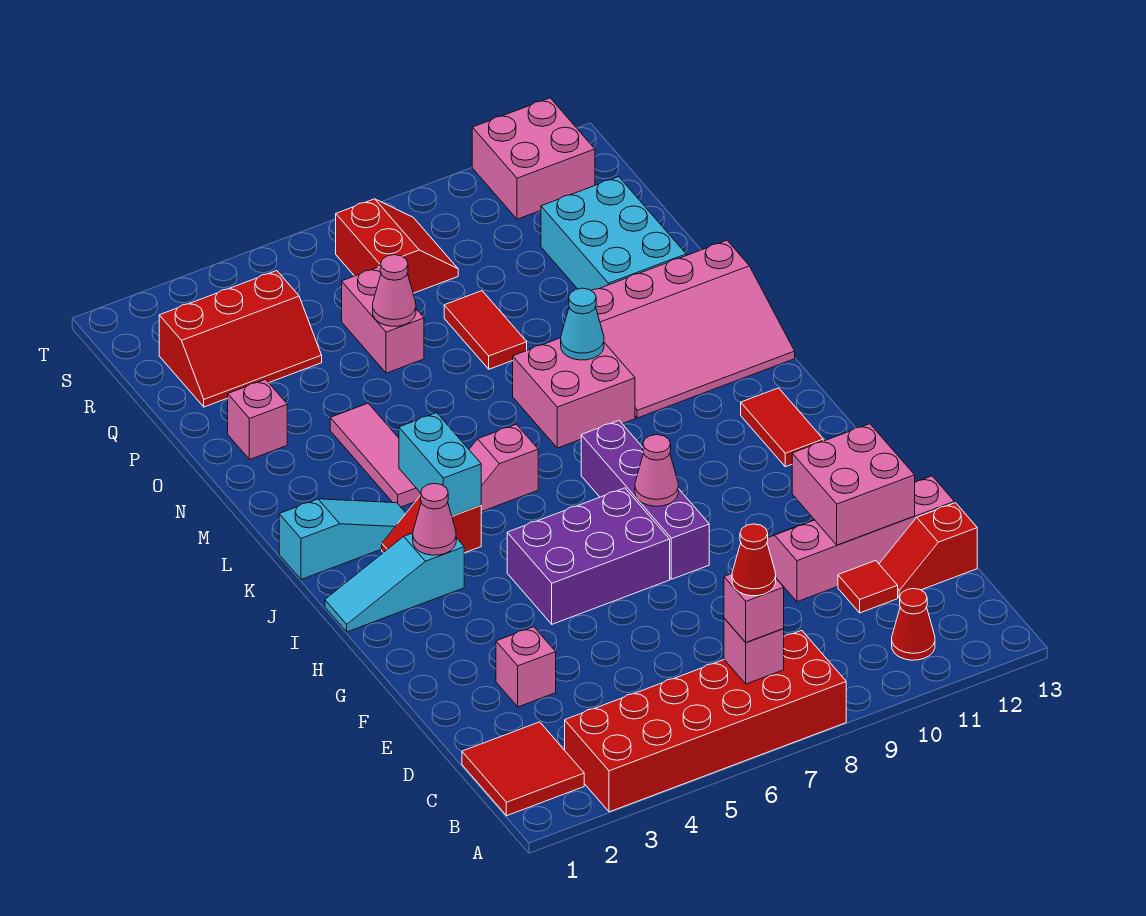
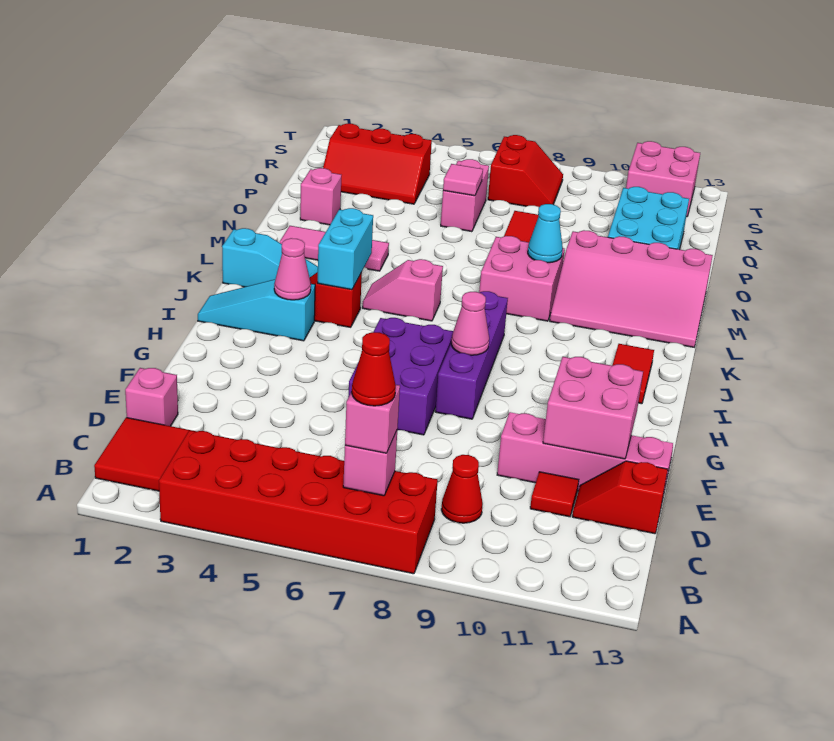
red cone B11 level 1 -> red cone C9 level 1
pink brick E3 level 1 -> pink brick D1 level 1
purple brick G5:H7 level 1 -> purple brick F6:H7 level 1
pink tile L4:N4 level 1 -> pink tile M2:M4 level 1
pink cone P6 level 2 -> pink tile P6 level 2

